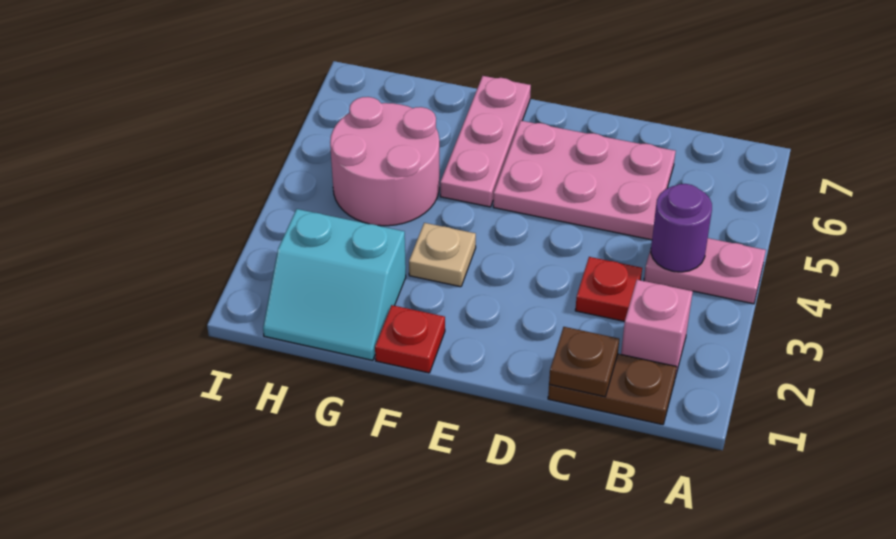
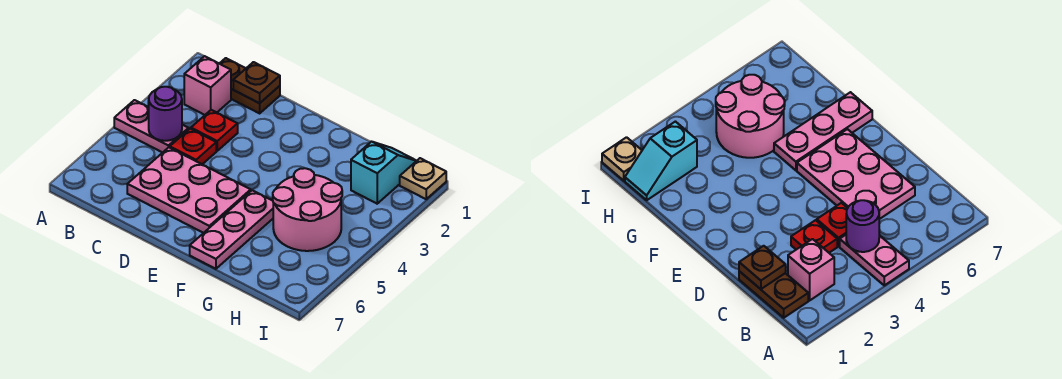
red plate F1 level 1 -> red plate C4 level 1
tan plate F3 level 1 -> tan plate I1 level 1
cyan slope G1:H2 level 1 top 2 -> cyan slope H1:H2 level 1 top 2

